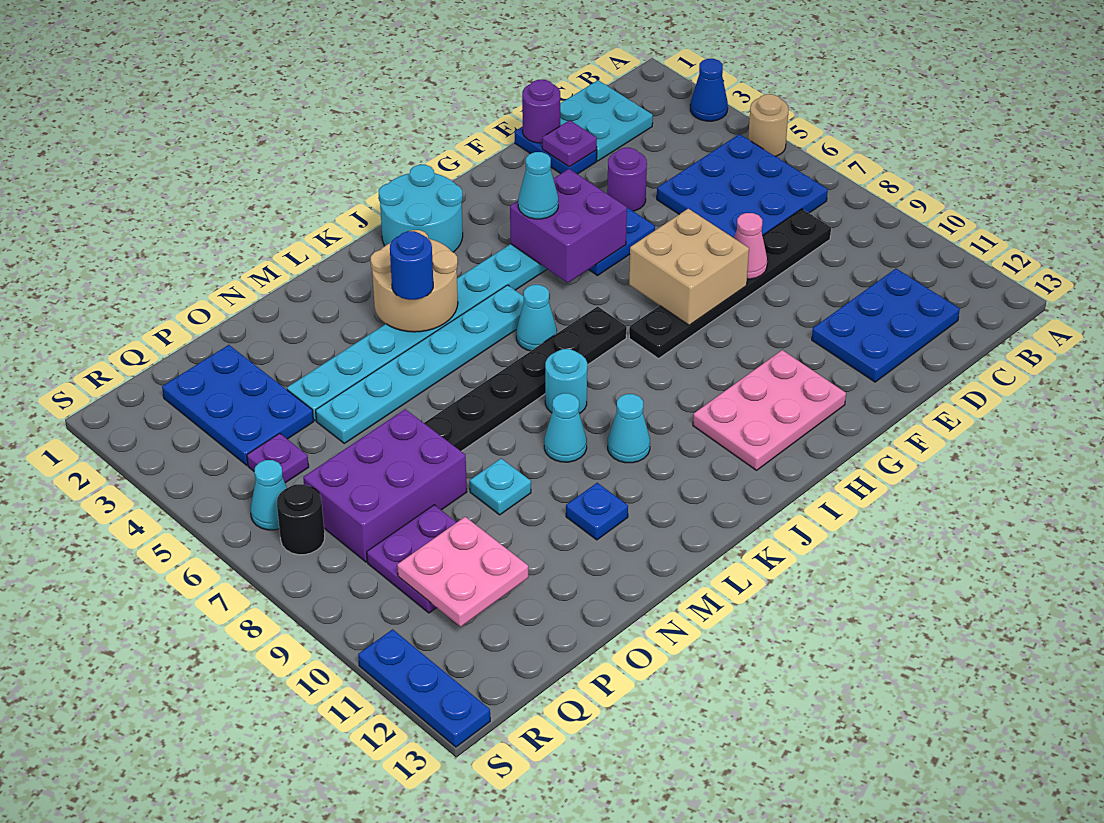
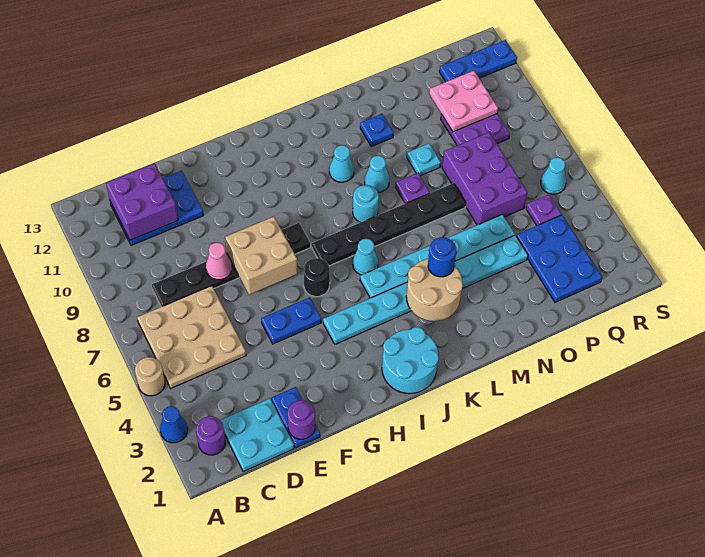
blue plate B5:D7 level 1 -> tan plate B5:D7 level 1
purple plate E2 level 2 -> purple plate M8 level 1
purple round brick E4 level 1 -> purple round brick B2 level 1
purple brick G4:H5 level 2 -> purple brick C11:D12 level 2
pink plate G11:I12 level 1 -> none
cyan cone H4 level 3 -> none
purple brick O7:Q8 level 1 -> purple brick O6:P8 level 1
black round brick R7 level 1 -> black round brick H6 level 1
blue plate S11:S13 level 1 -> blue plate Q12:S12 level 1

